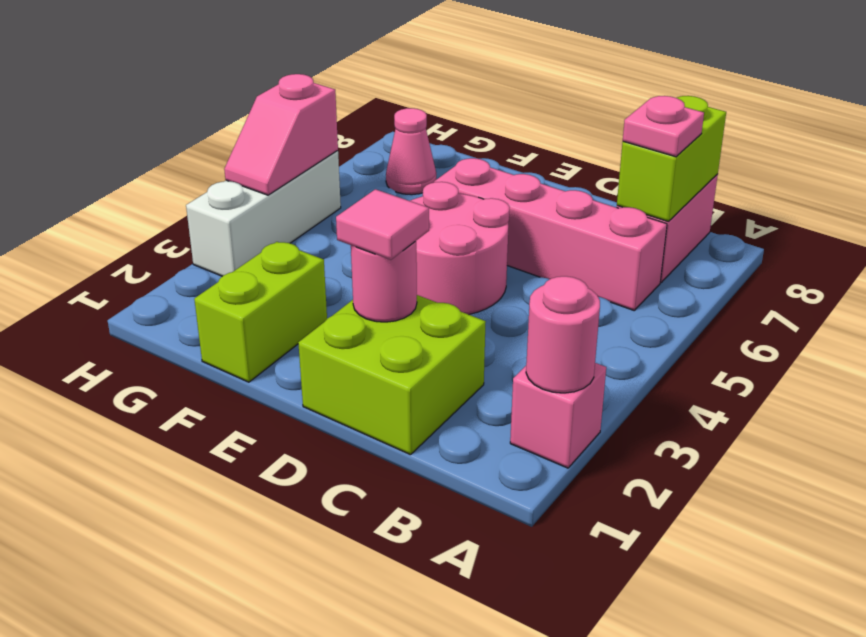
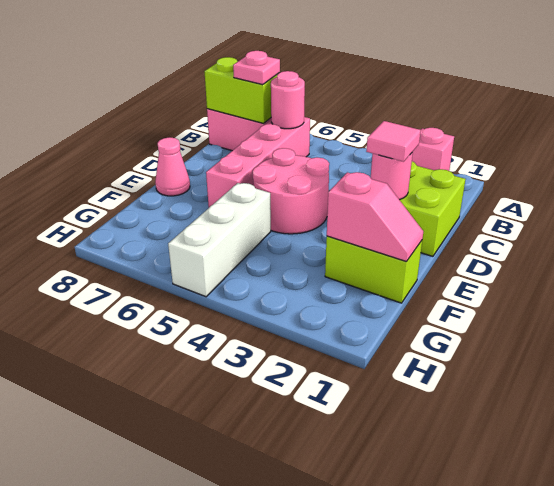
pink round brick A2 level 2 -> pink round brick B6 level 2
pink cone G7 level 1 -> pink cone E8 level 1
white brick H3:H5 level 1 -> white brick F5:H5 level 1
pink slope H4:H5 level 2 top 5 -> pink slope F1:F2 level 2 top 2

